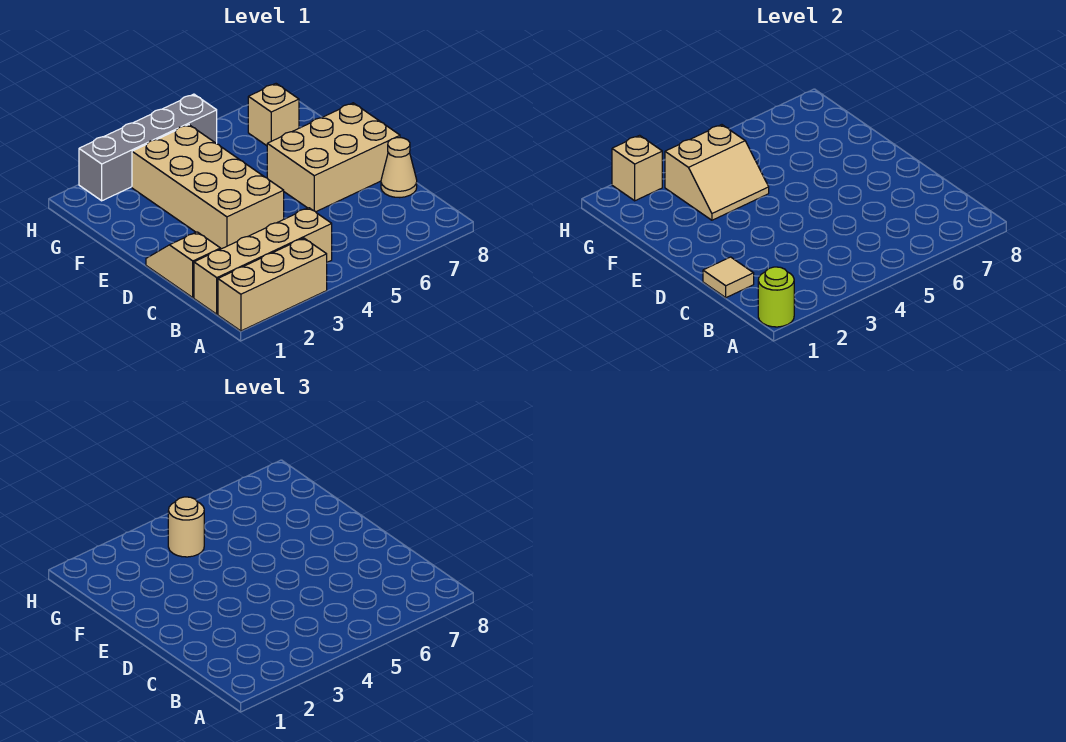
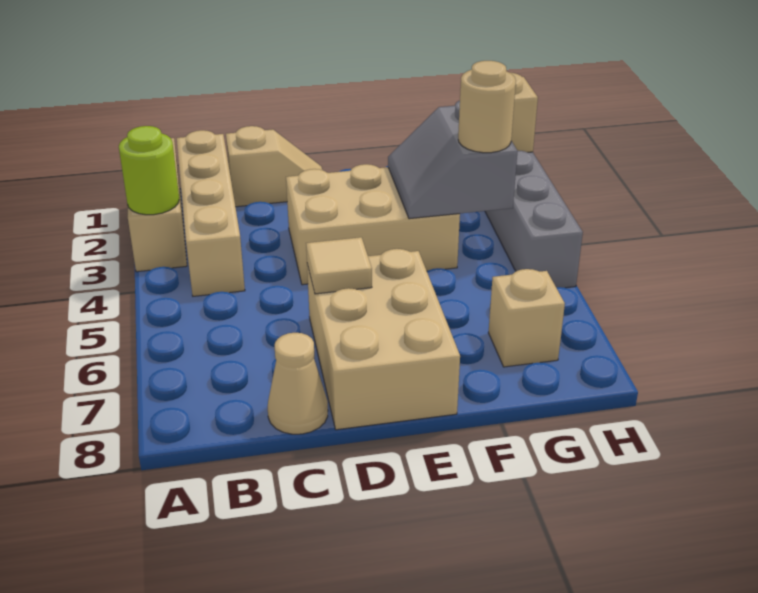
lime round brick A1 level 2 -> lime round brick A3 level 2
tan tile C1 level 2 -> tan tile D6 level 2
tan brick D3:G4 level 1 -> tan brick D3:F4 level 1
tan slope F3:G4 level 2 top G -> grey slope F3:G4 level 2 top G

